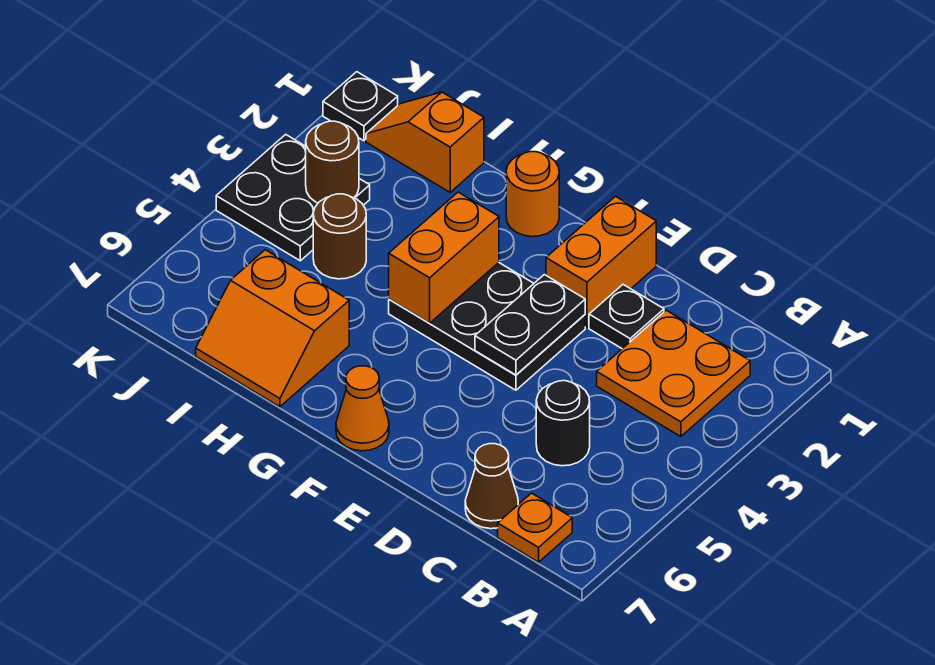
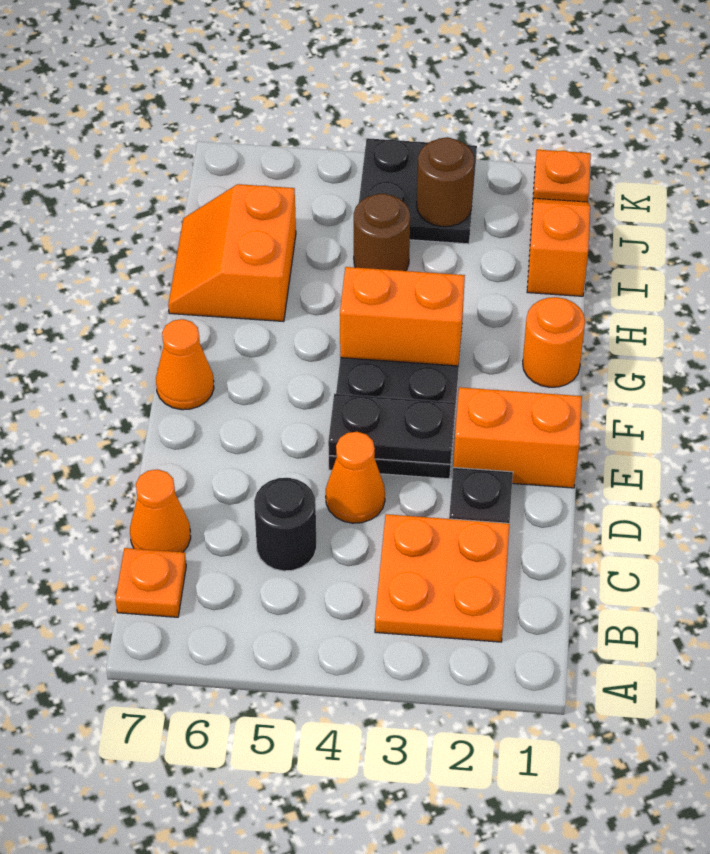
brown cone C7 level 1 -> orange cone C7 level 1
none -> orange cone D4 level 1
black plate K1 level 1 -> orange plate K1 level 1

